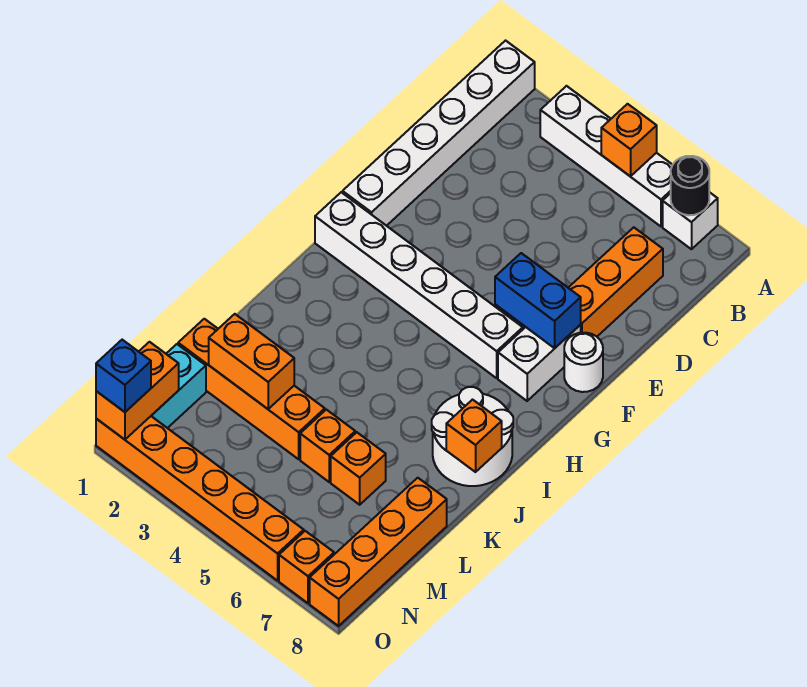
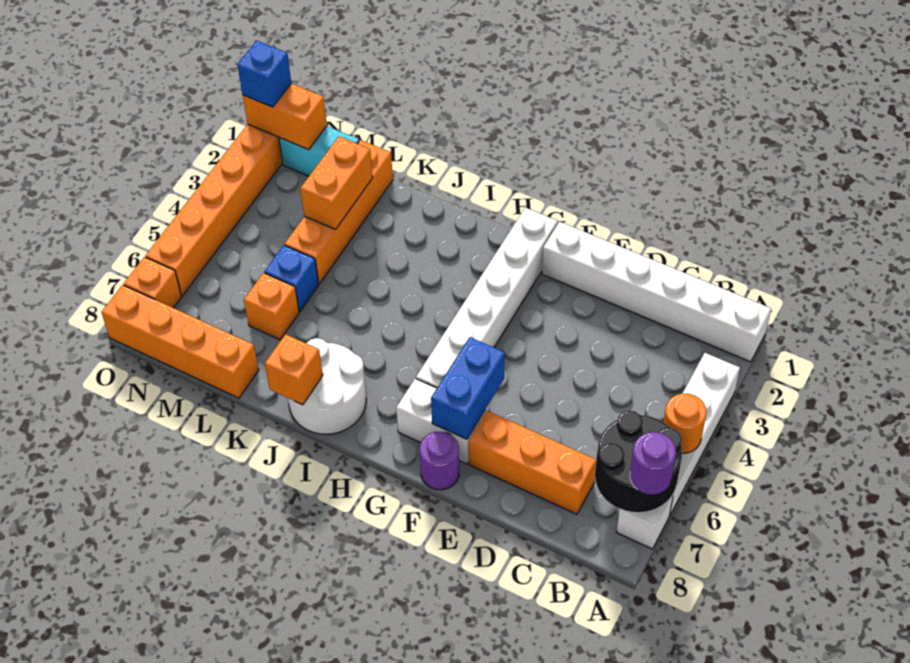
orange brick A5 level 2 -> orange round brick A5 level 2
black round brick A7 level 2 -> black round brick A6:B7 level 2
none -> purple round brick A7 level 3
white round brick F8 level 1 -> purple round brick F8 level 1
orange brick L5 level 1 -> blue brick L5 level 1

